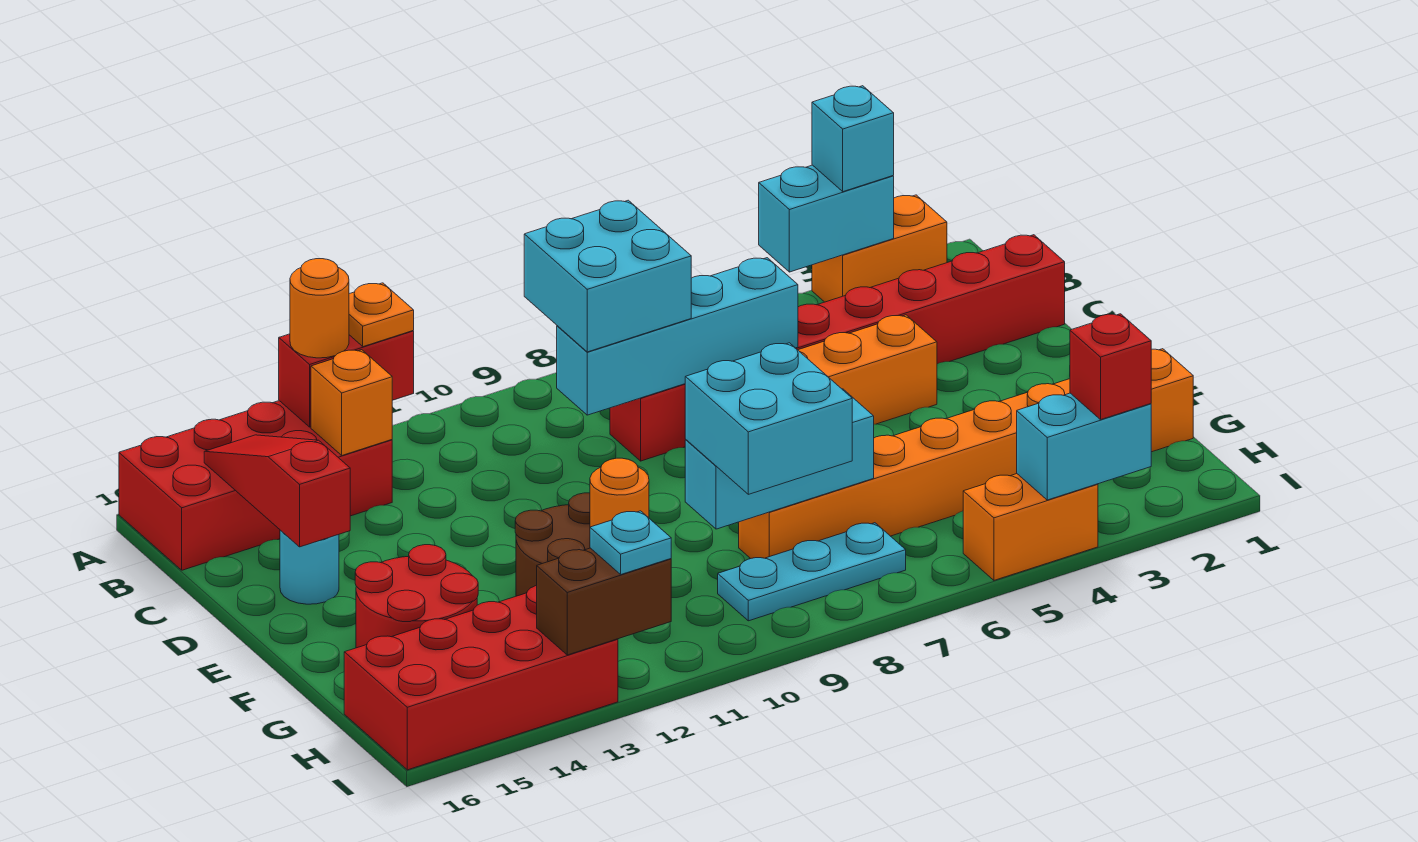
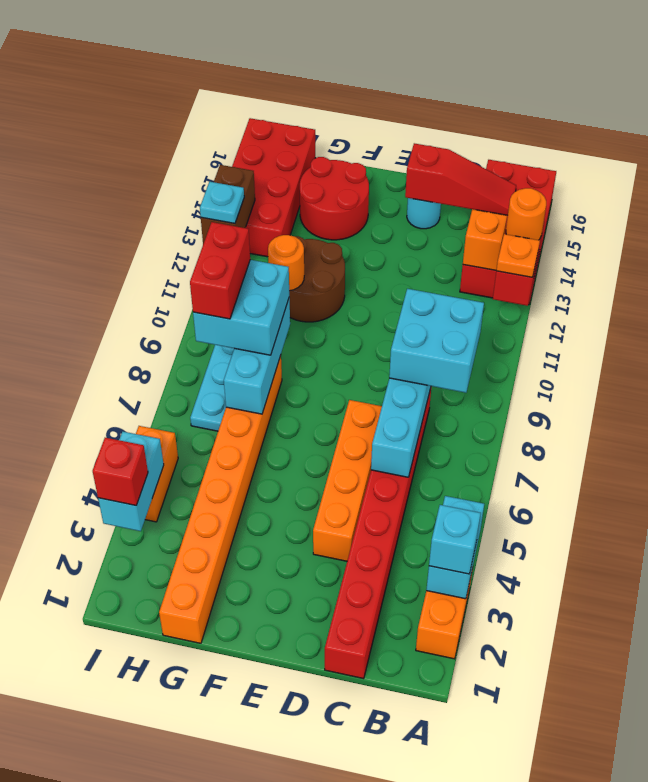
none -> red brick H8:H9 level 4

